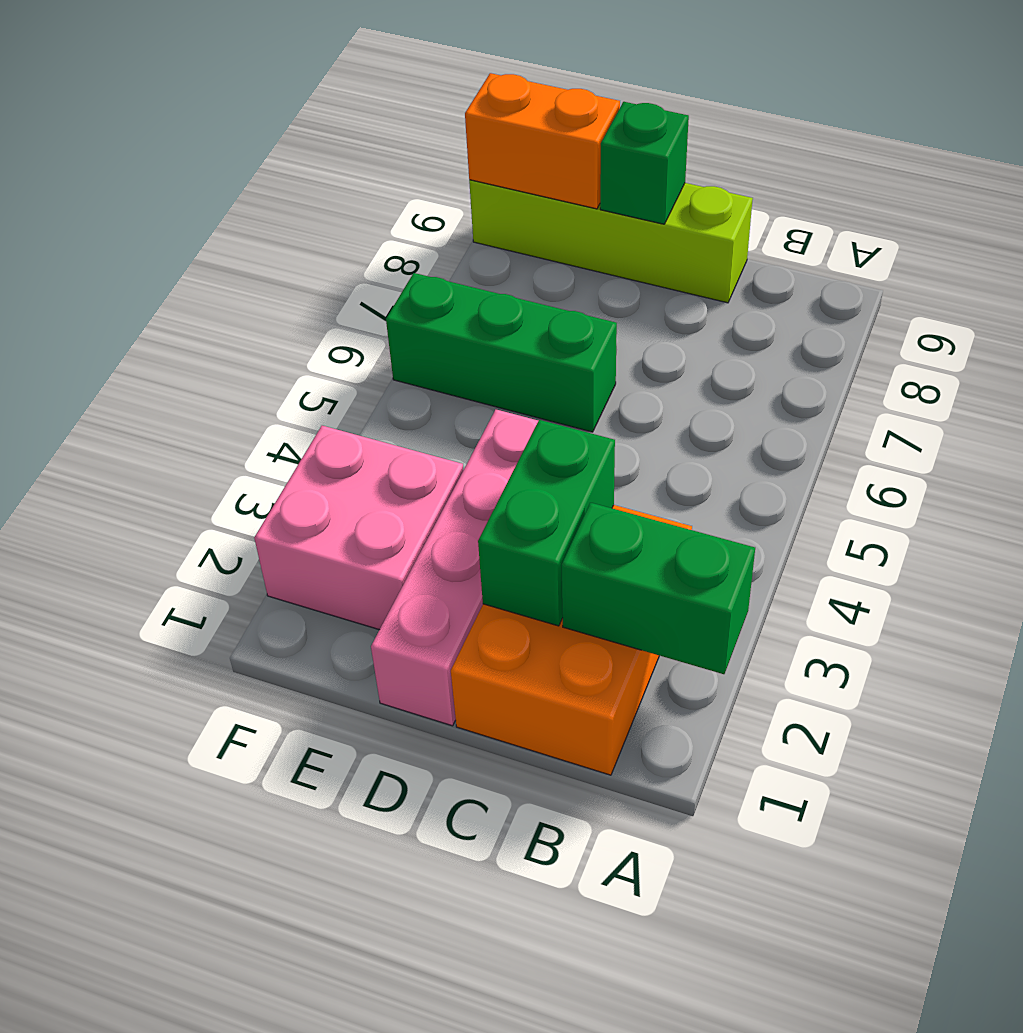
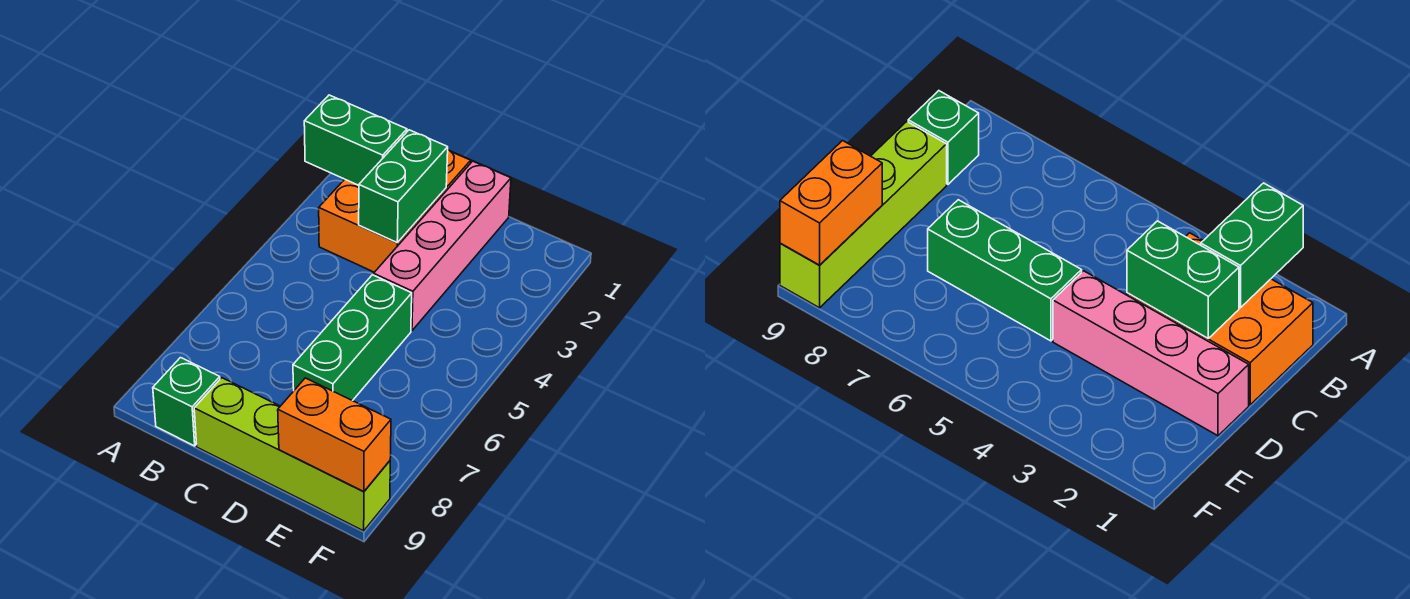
green brick D6:F6 level 1 -> green brick D5:D7 level 1
green brick D9 level 2 -> green brick B9 level 1
pink brick E2:F3 level 1 -> none

